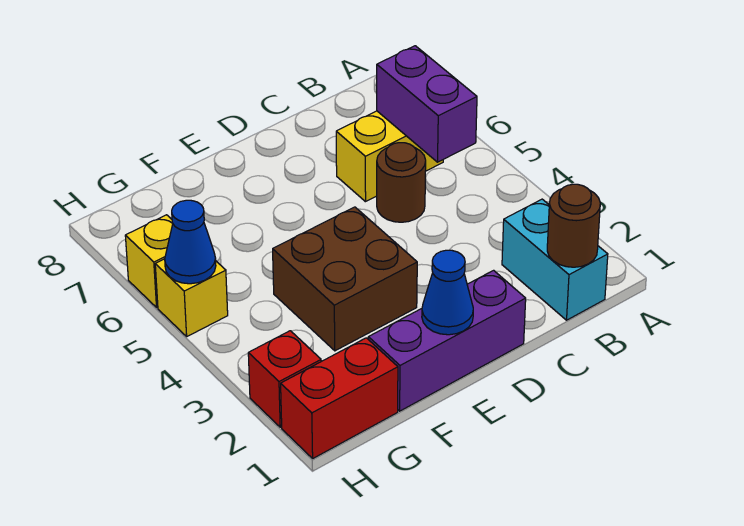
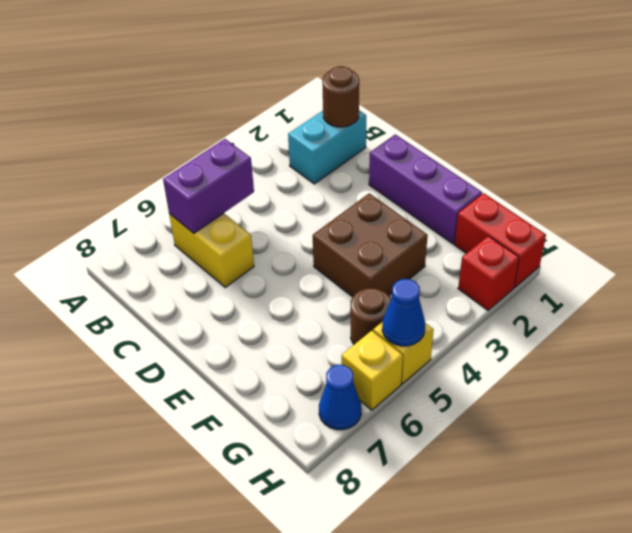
brown round brick C5 level 1 -> brown round brick G5 level 1
blue cone E1 level 2 -> blue cone H7 level 1

